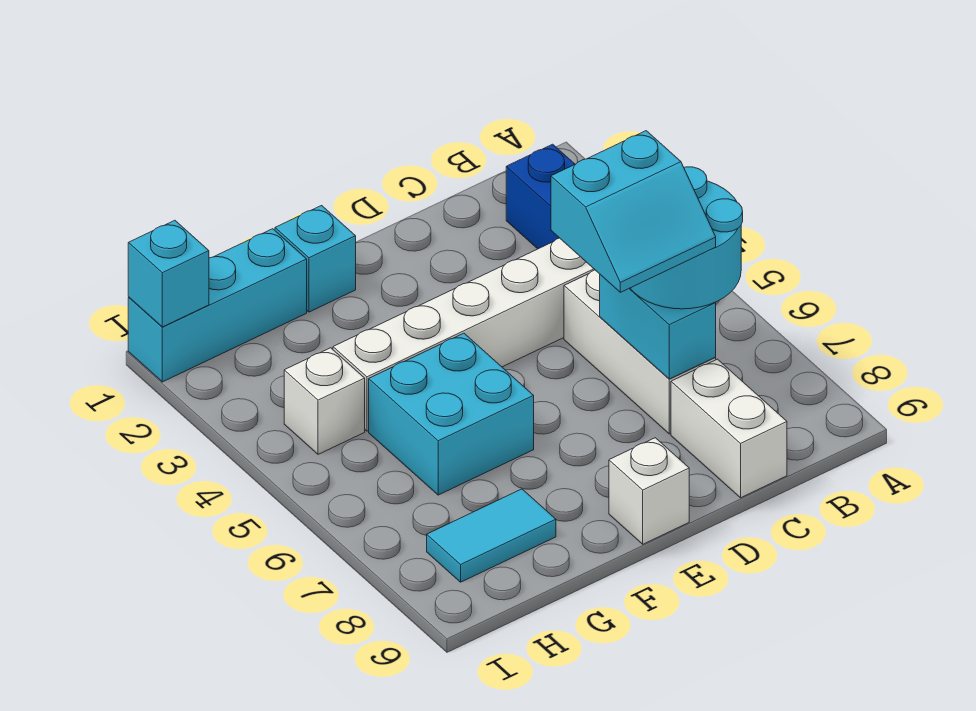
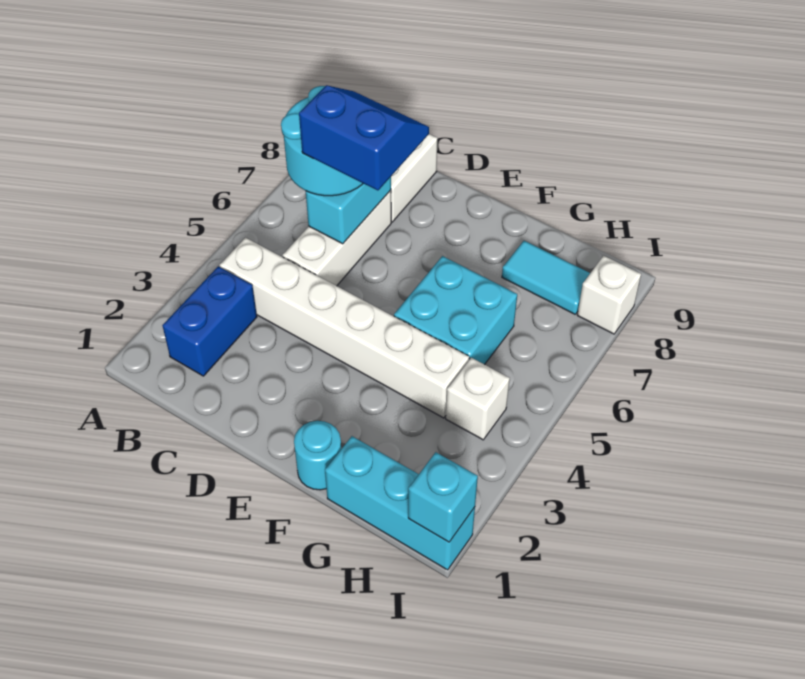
cyan slope C6:D7 level 4 top 6 -> blue slope C6:D7 level 4 top 6
white brick E9 level 1 -> white brick I8 level 1
cyan brick F1 level 1 -> cyan round brick F1 level 1

